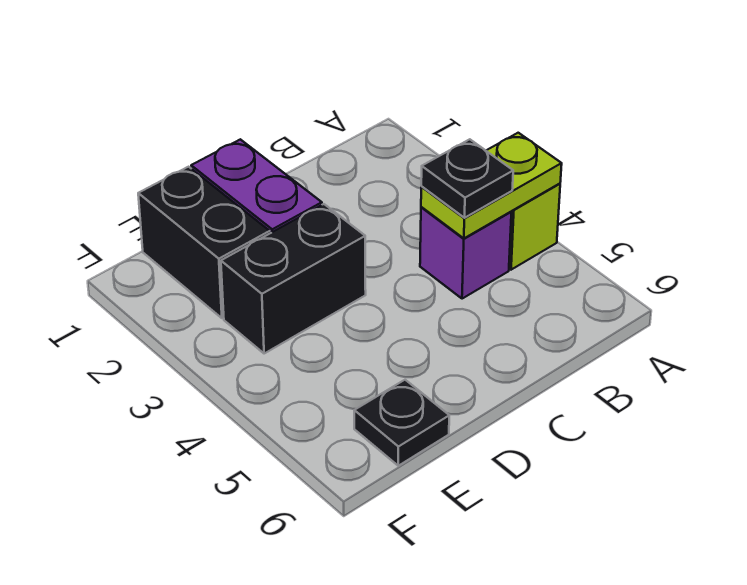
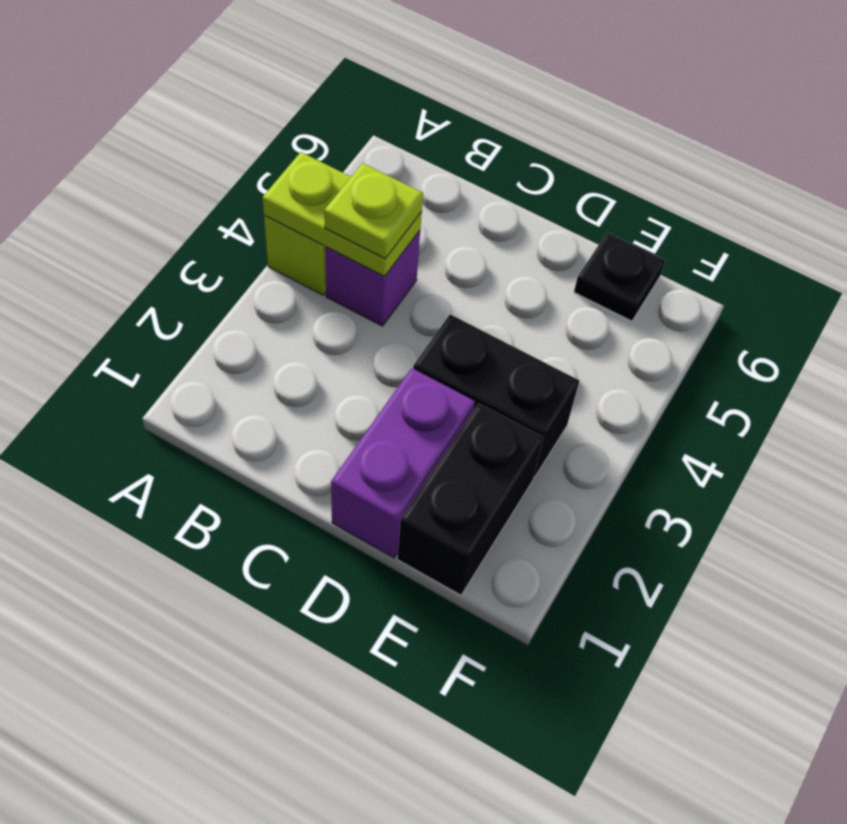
black plate B4 level 3 -> lime plate B4 level 3

